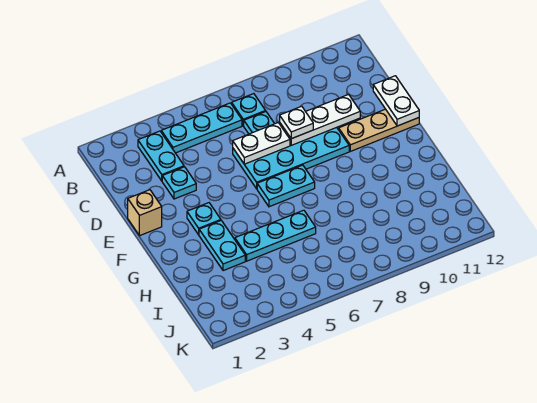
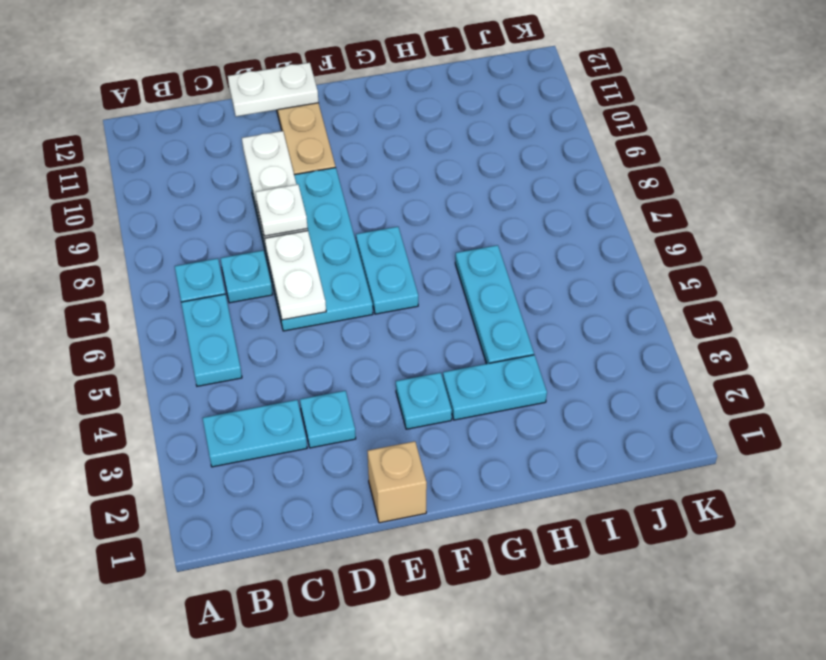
cyan plate B4:B6 level 1 -> cyan plate B5:B6 level 1

